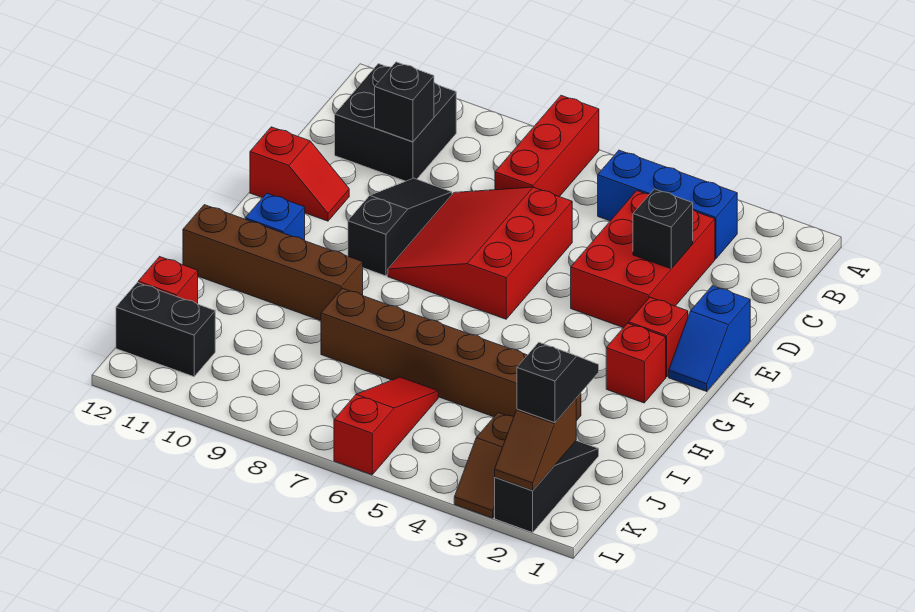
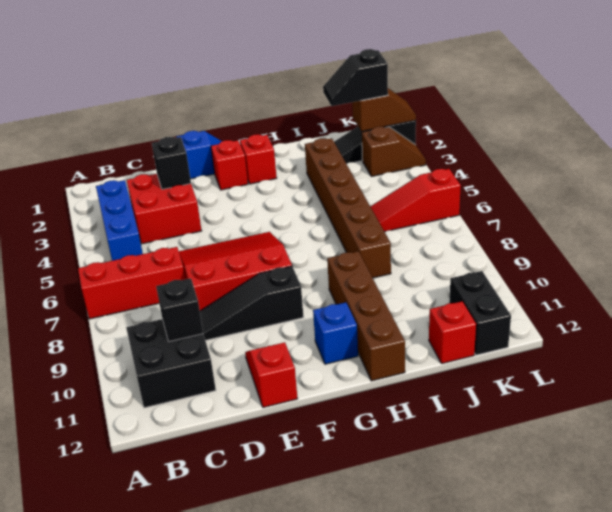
red brick C3:E4 level 1 -> red brick C3:D4 level 1
red slope D6:F8 level 1 top 6 -> red slope D6:F8 level 1 top 8

